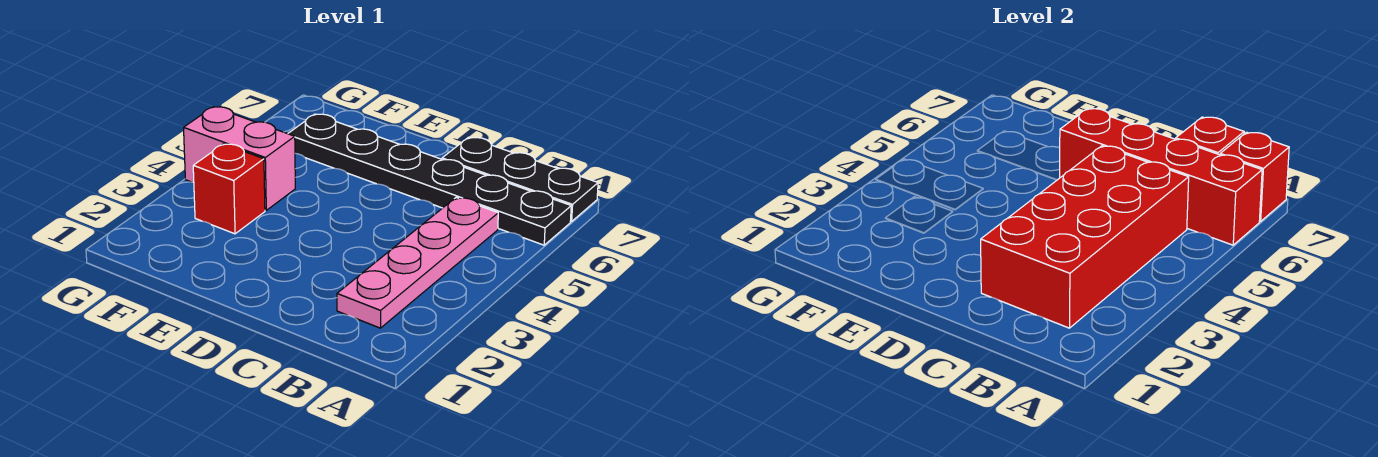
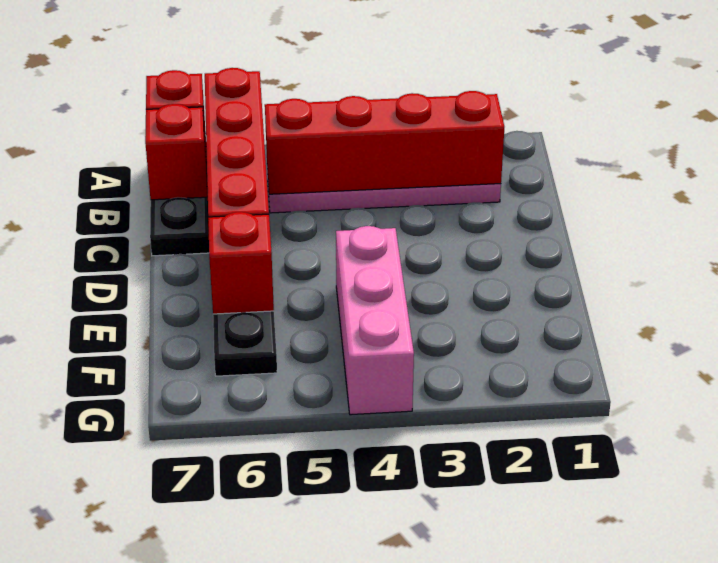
red brick B2:C5 level 2 -> red brick B2:B5 level 2
red brick F3 level 1 -> red brick E6 level 2
pink brick F4:G4 level 1 -> pink brick E4:G4 level 1

